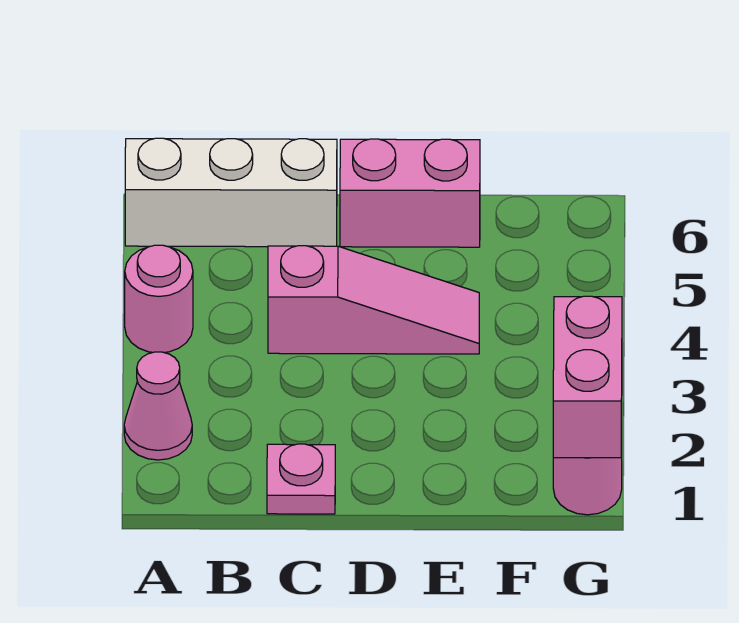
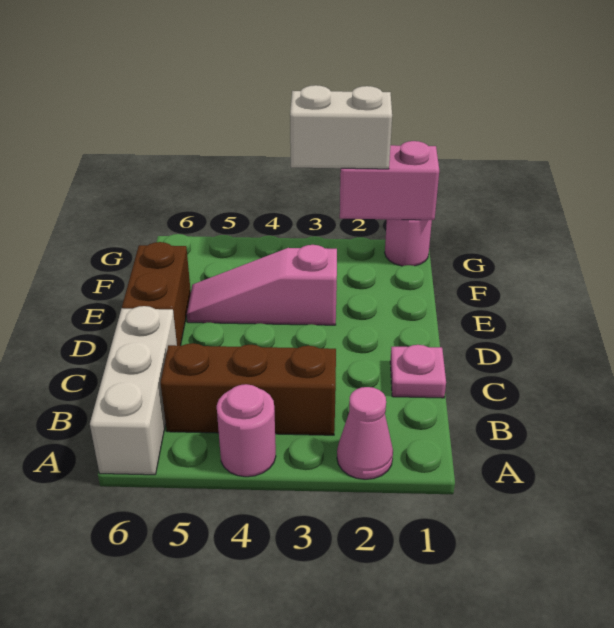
none -> brown brick B3:B5 level 1
pink slope C4:E4 level 1 top C -> pink slope E3:E5 level 1 top 3
pink brick D6:E6 level 1 -> brown brick D6:E6 level 1
none -> white brick G2:G3 level 3

